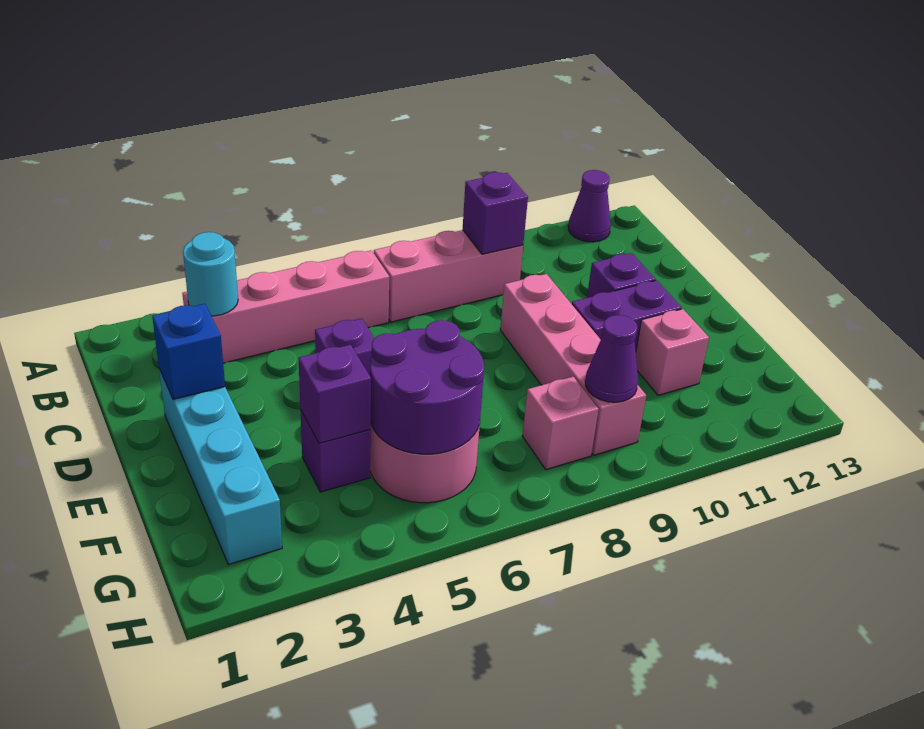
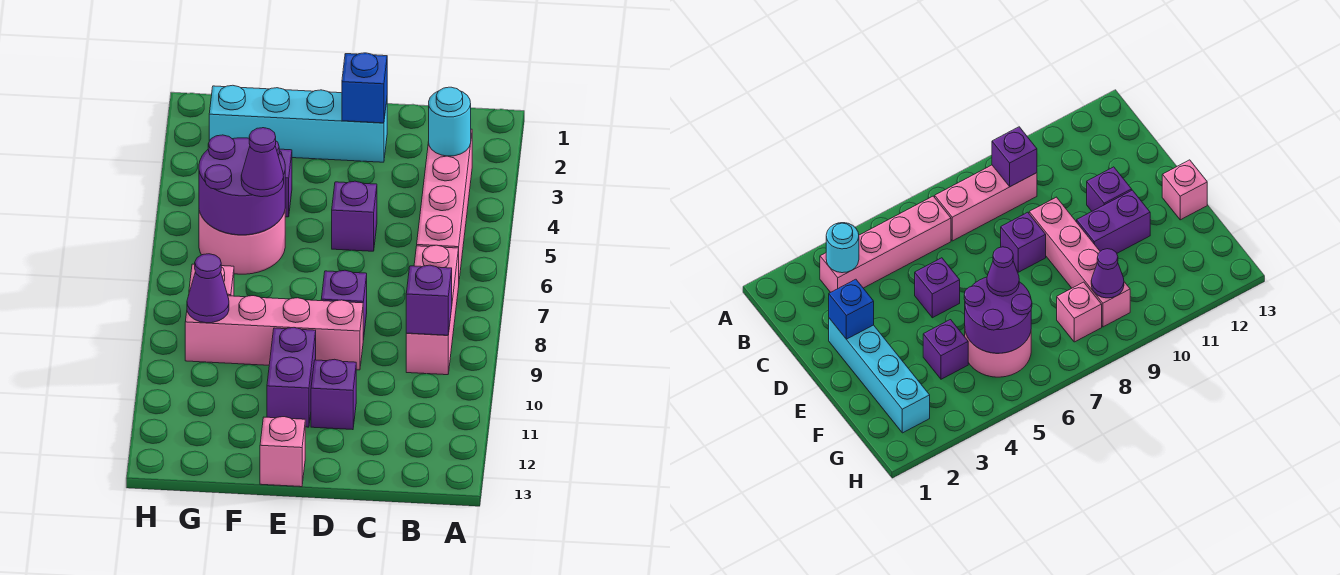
purple cone A12 level 1 -> purple cone F6 level 3
purple brick F4 level 2 -> purple brick D8 level 1
pink brick F11 level 1 -> pink brick E13 level 1

